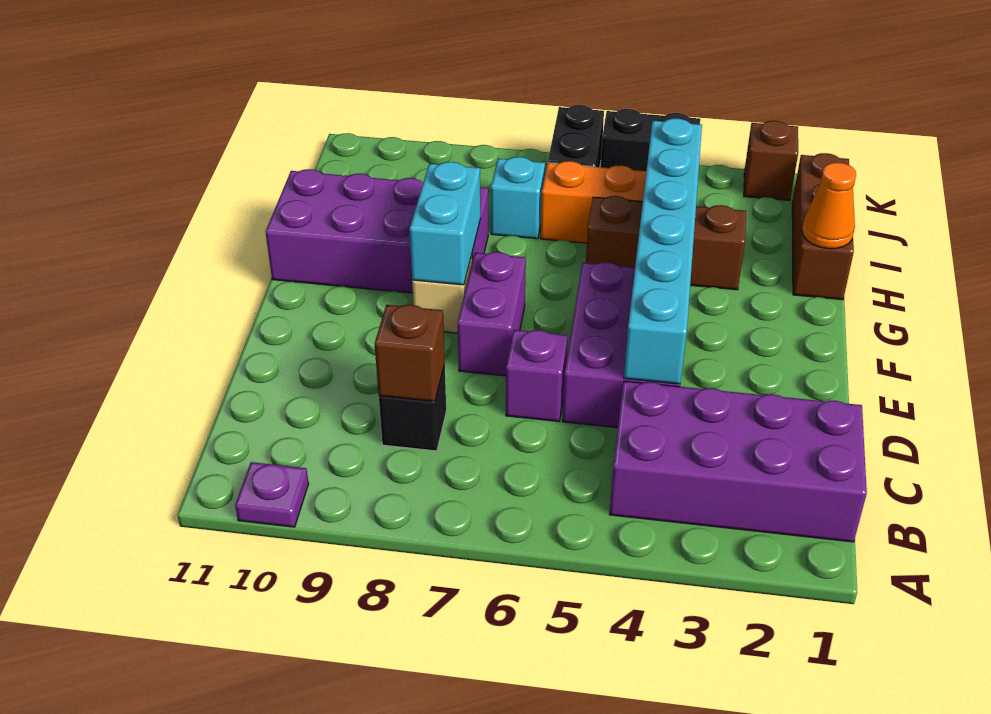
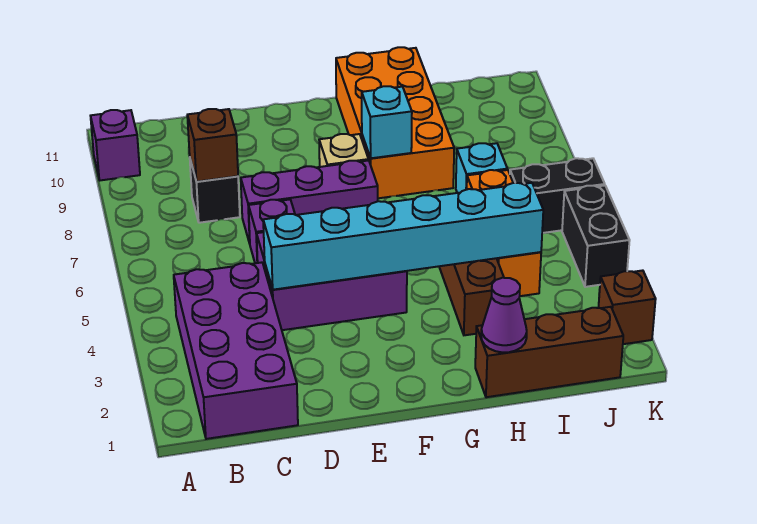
purple plate A10 level 1 -> purple brick A10 level 1
purple brick E7:F7 level 1 -> purple brick D7:F7 level 1
cyan brick F8:G8 level 2 -> cyan brick G8 level 2
purple brick G8:H11 level 1 -> orange brick G8:H11 level 1
orange cone H1 level 2 -> purple cone H1 level 2

